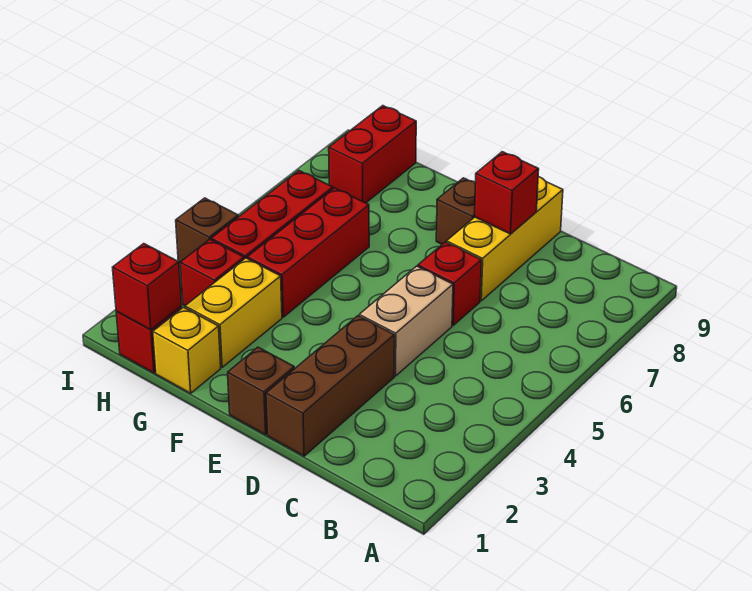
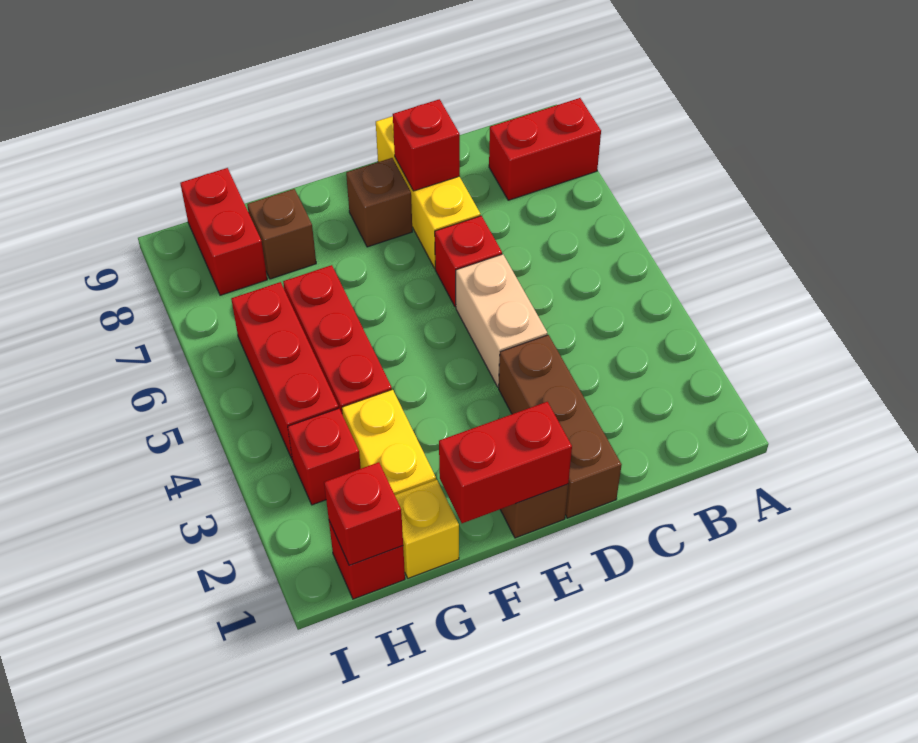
none -> red brick A8:B8 level 1
none -> red brick E1:F1 level 2
brown brick I4 level 1 -> brown brick G8 level 1

